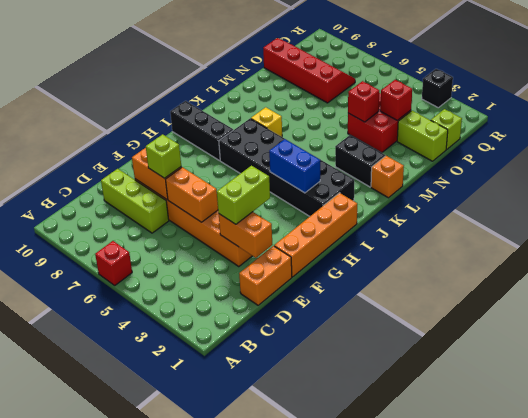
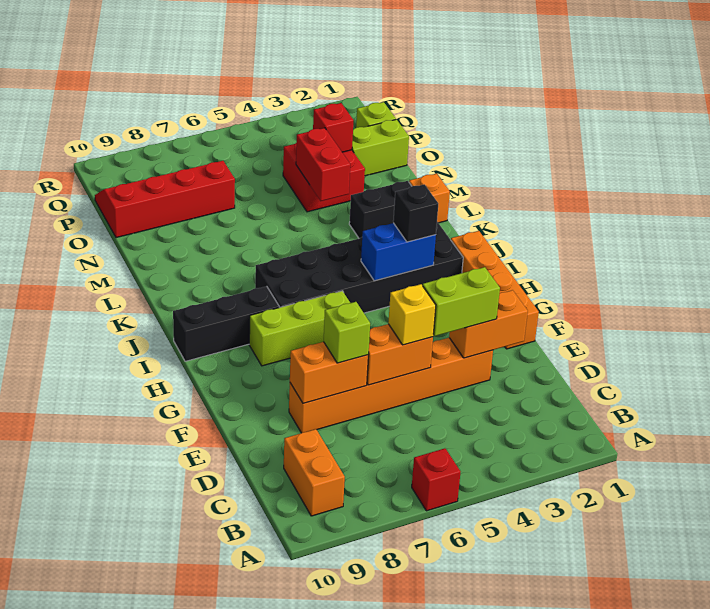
orange brick D1:E1 level 1 -> orange brick B9:C9 level 1
lime brick D7:D9 level 1 -> lime brick H6:H8 level 1
lime brick E3:F3 level 3 -> lime brick E3:E4 level 3
yellow brick K7 level 1 -> yellow brick E5 level 3
red brick N4 level 2 -> red brick M4:N4 level 2
black brick R3 level 1 -> black brick I3 level 3

